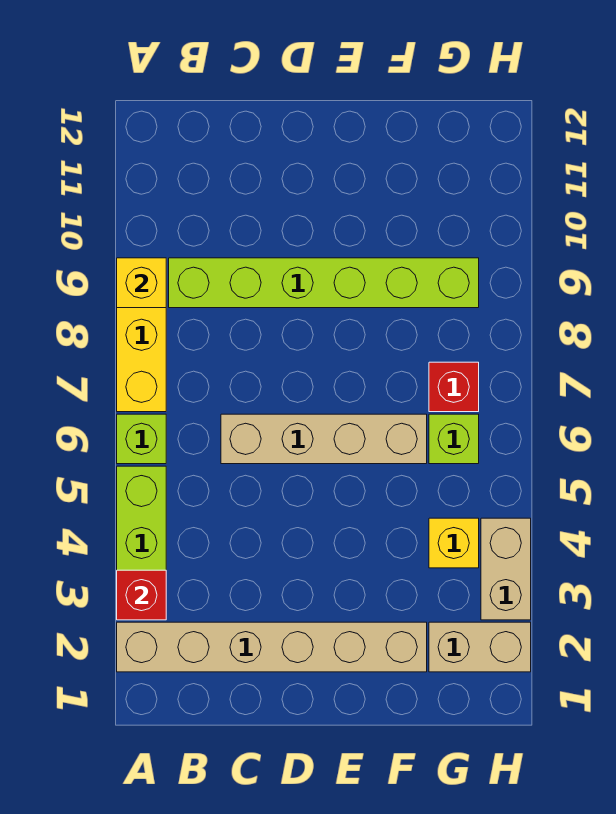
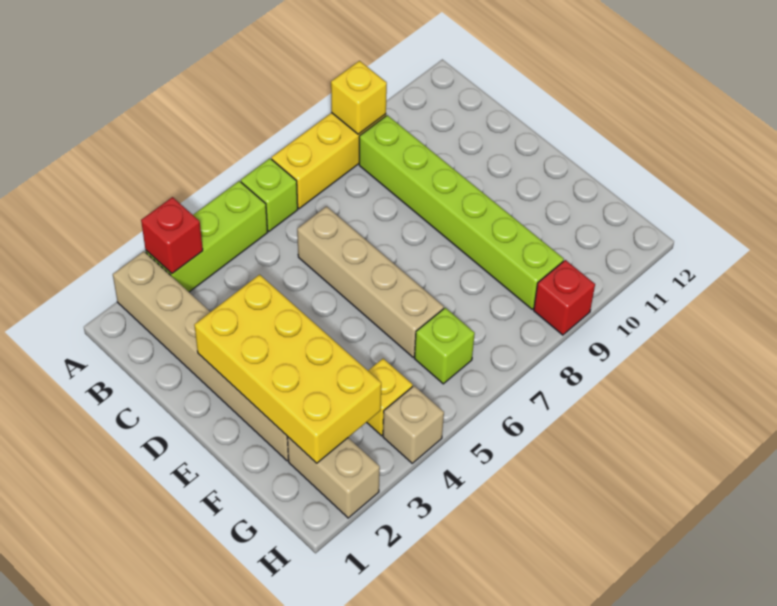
none -> yellow brick D2:G3 level 2
red brick G7 level 1 -> red brick H9 level 1
tan brick H3:H4 level 1 -> tan brick H4 level 1

